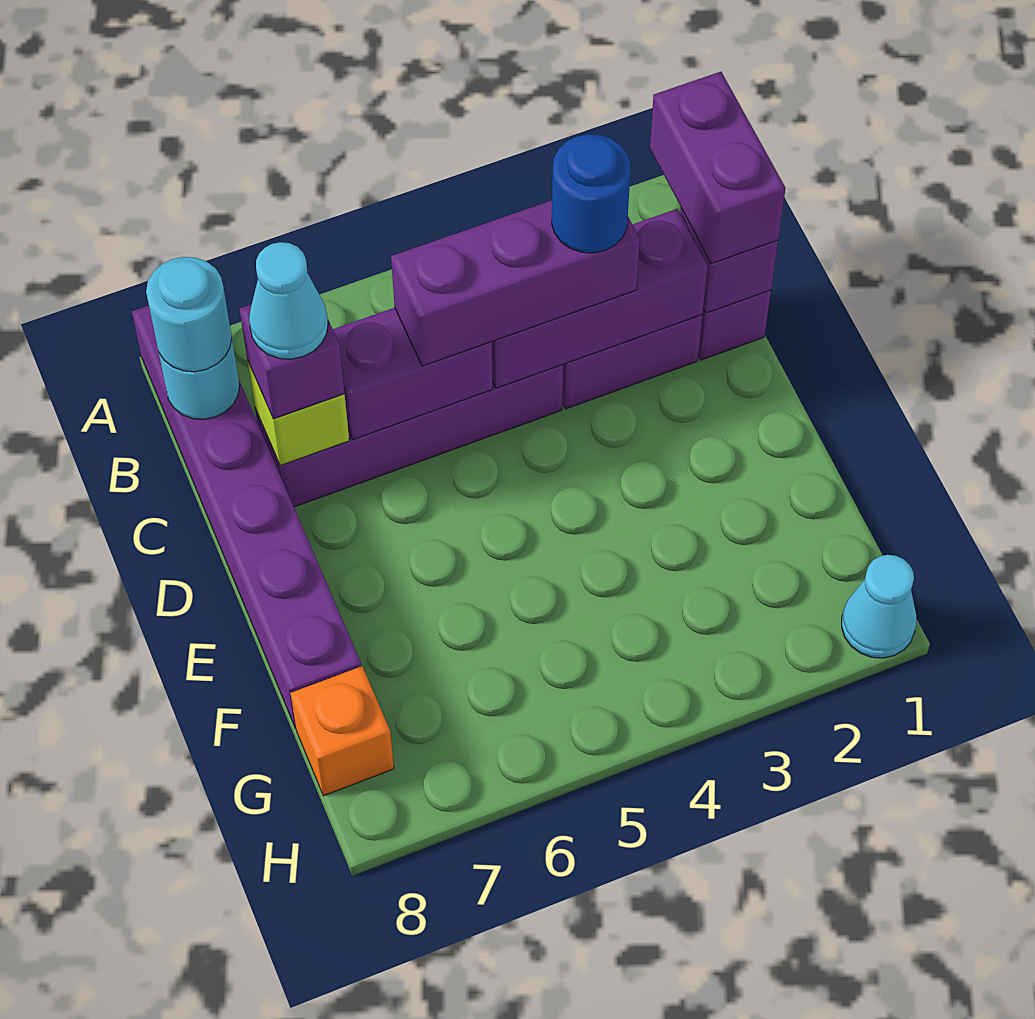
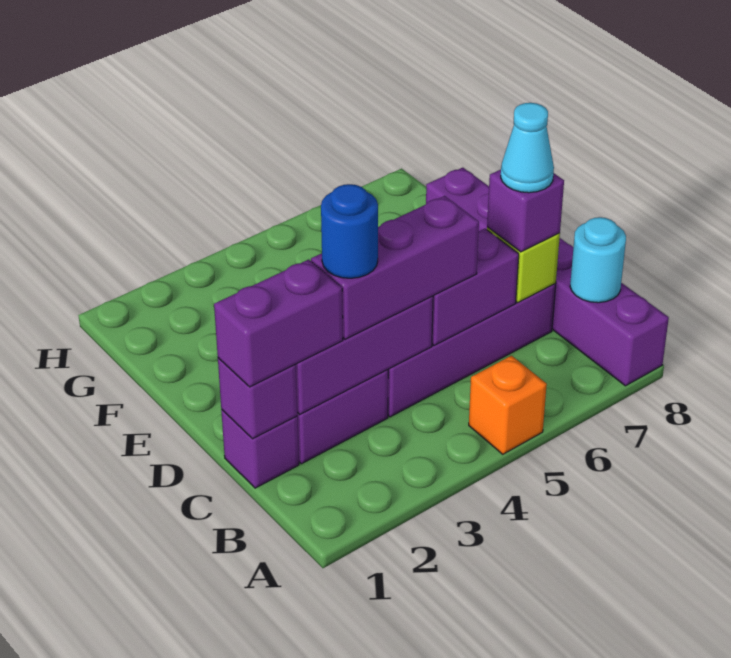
purple brick B1:C1 level 3 -> purple brick C1:C2 level 3
cyan round brick B8 level 3 -> none
orange brick G8 level 1 -> orange brick A5 level 1
cyan cone H1 level 1 -> none

